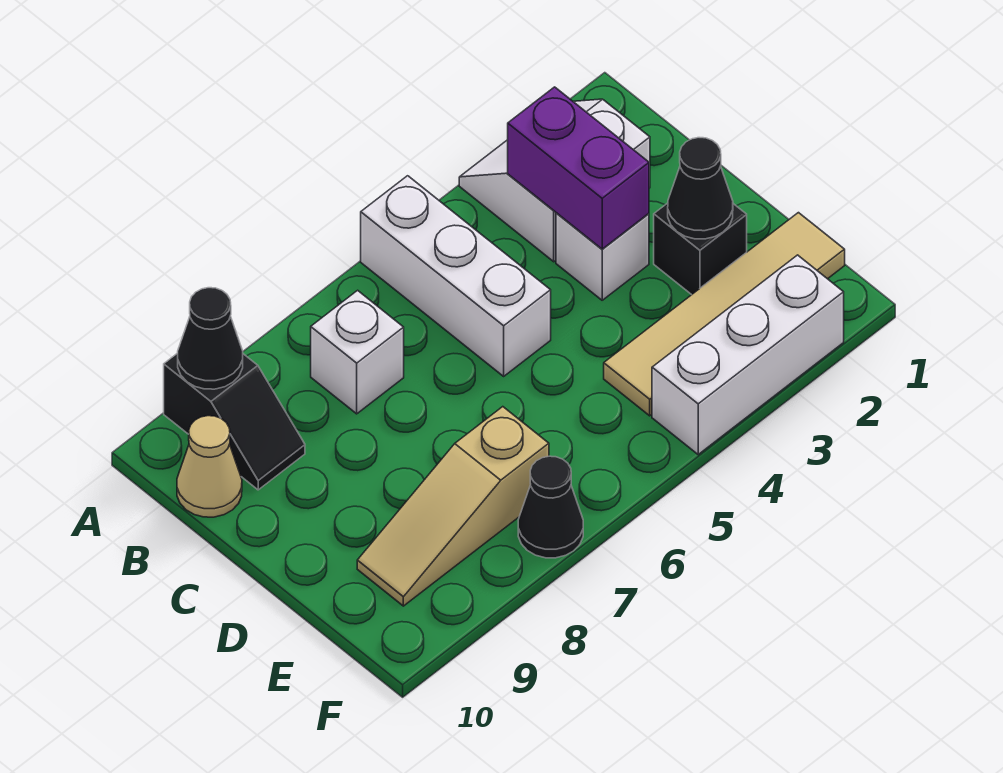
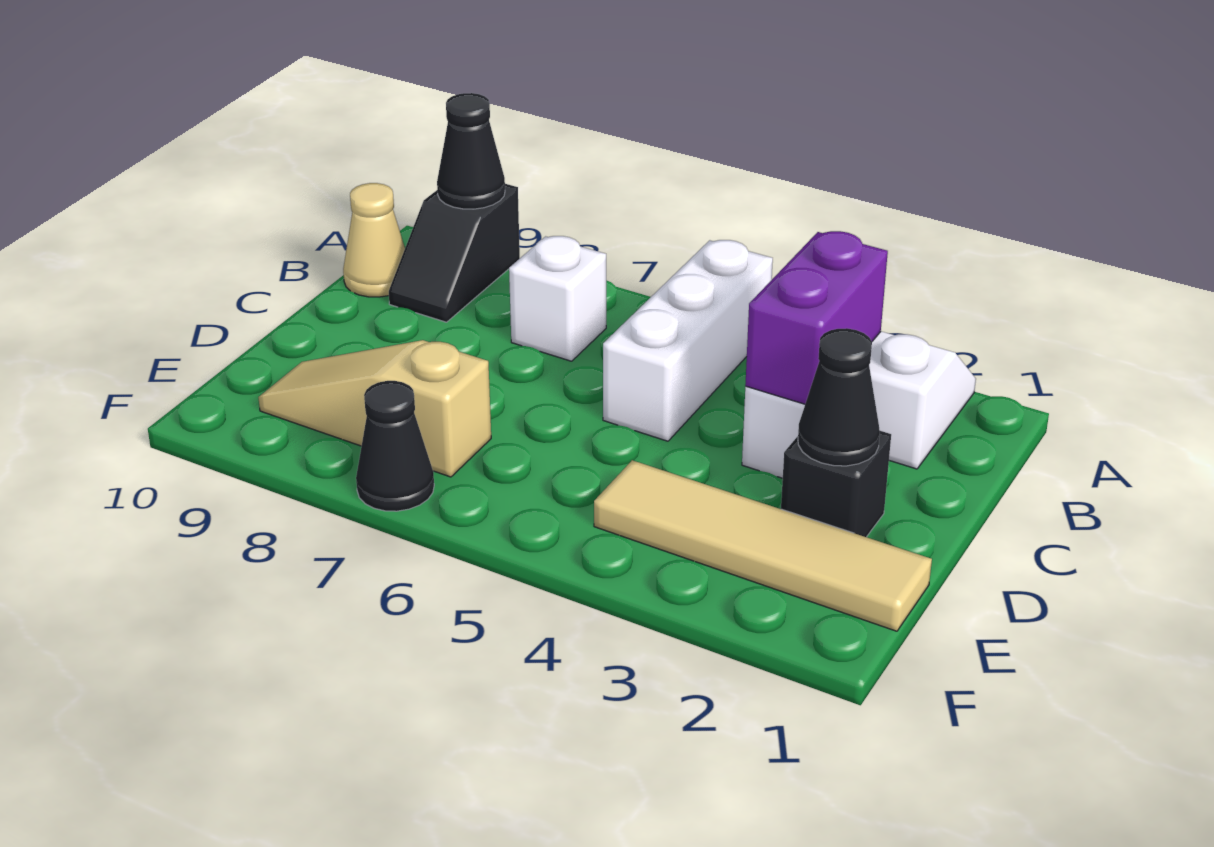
white brick F2:F4 level 1 -> none

